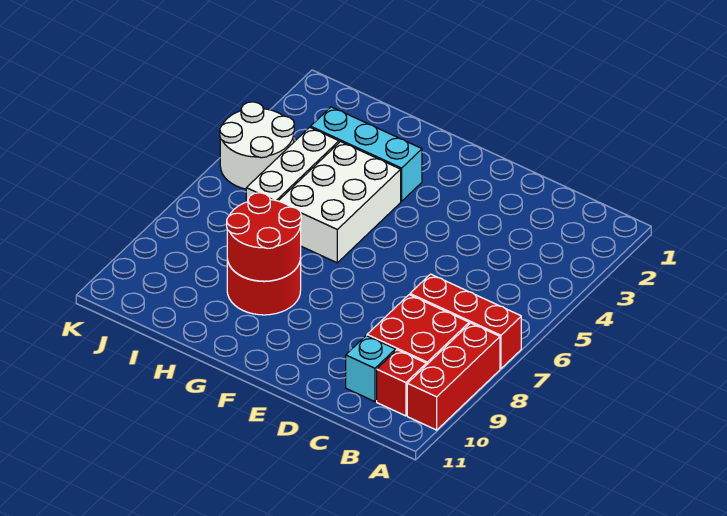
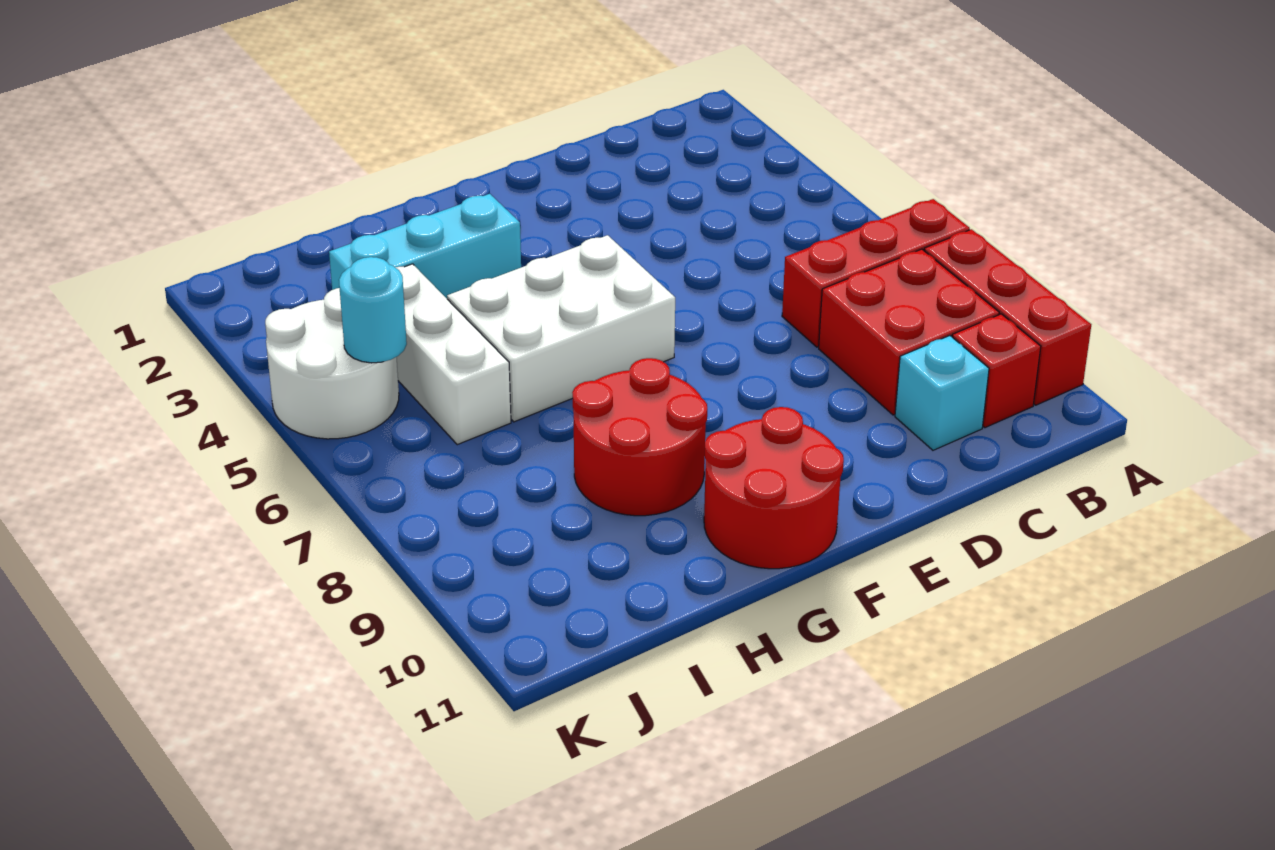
white brick G4:H6 level 1 -> white brick F5:H6 level 1
red round brick G8:H9 level 2 -> red round brick F10:G11 level 1
none -> cyan round brick J5 level 2

